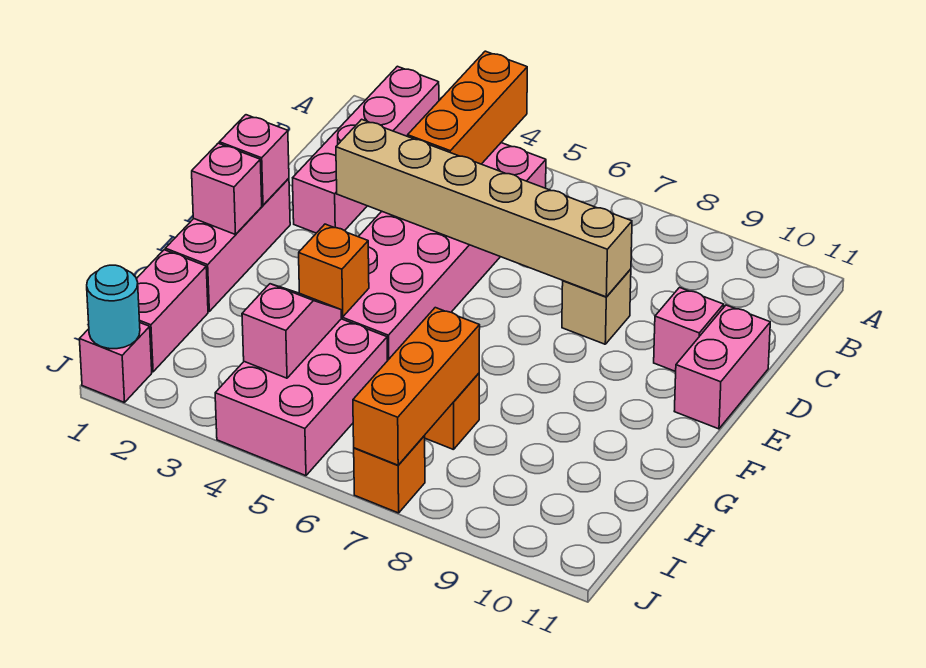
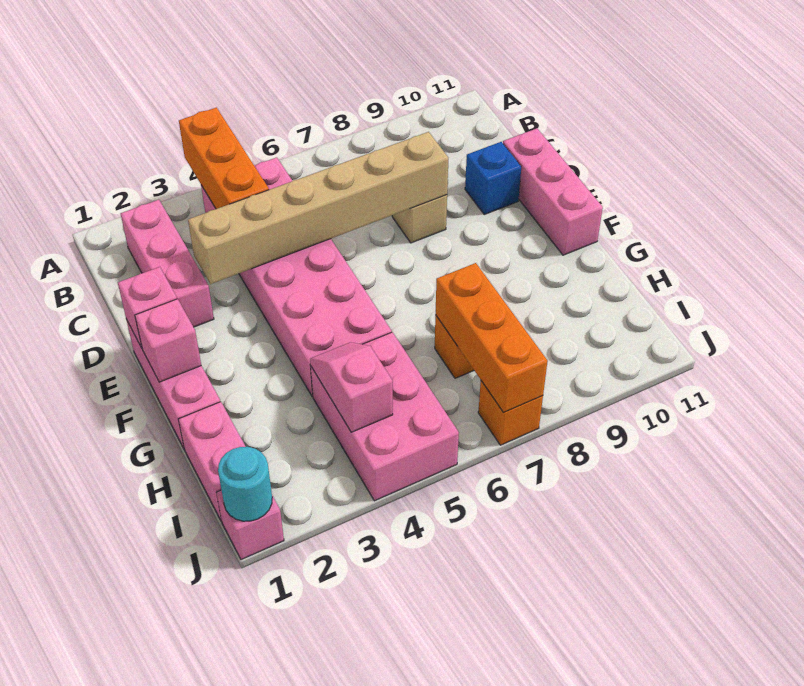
pink brick A2:D2 level 1 -> pink brick B2:D2 level 1
pink brick D10 level 1 -> blue brick D10 level 1
pink brick D11:E11 level 1 -> pink brick D11:F11 level 1
orange brick G4 level 2 -> none

